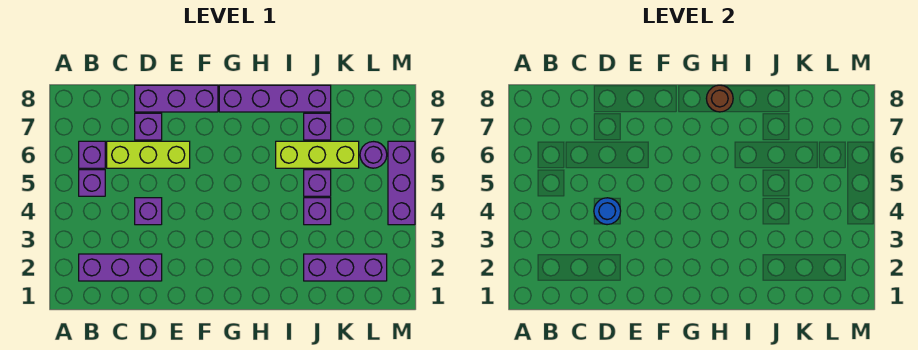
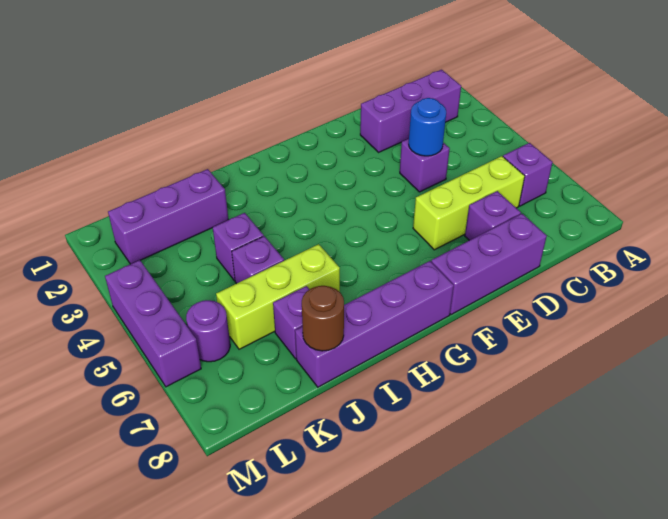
purple brick B5 level 1 -> none
brown round brick H8 level 2 -> brown round brick J8 level 2

